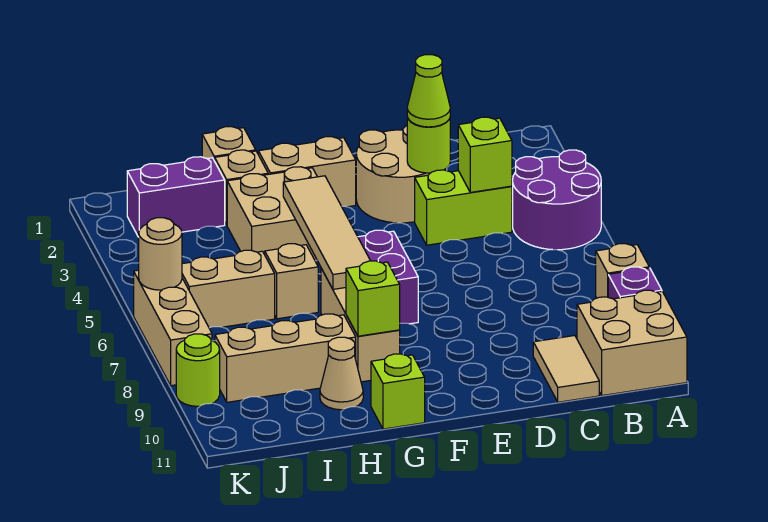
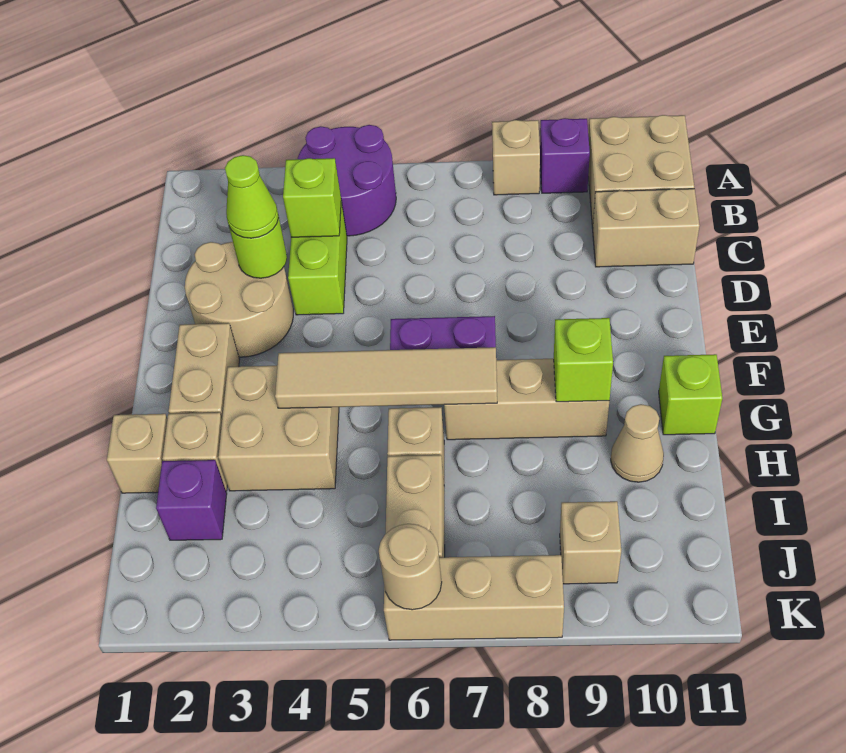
tan tile C10:C11 level 1 -> tan brick C10:C11 level 1
tan brick H9:J9 level 1 -> tan brick J9 level 1
purple brick I2:J2 level 1 -> purple brick I2 level 1
lime round brick K9 level 1 -> none

